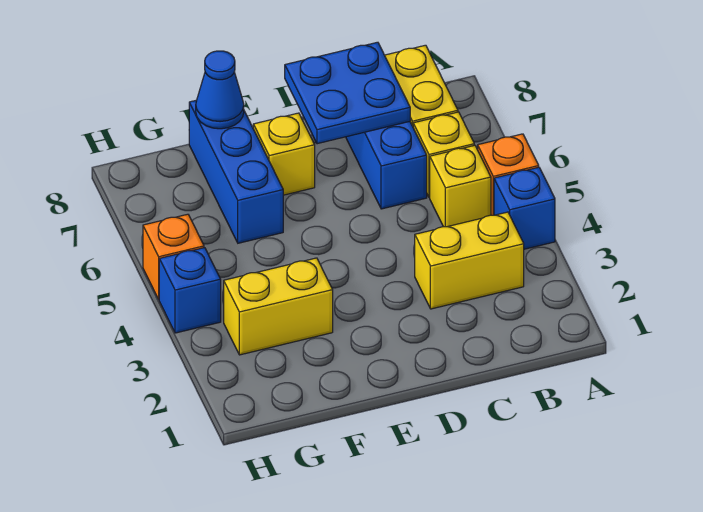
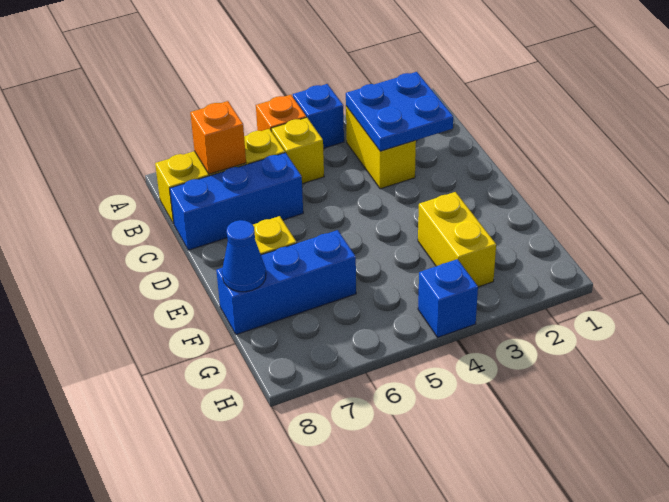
blue plate C7:D8 level 2 -> blue plate B2:C3 level 2
orange brick H5 level 1 -> orange brick B7 level 2

